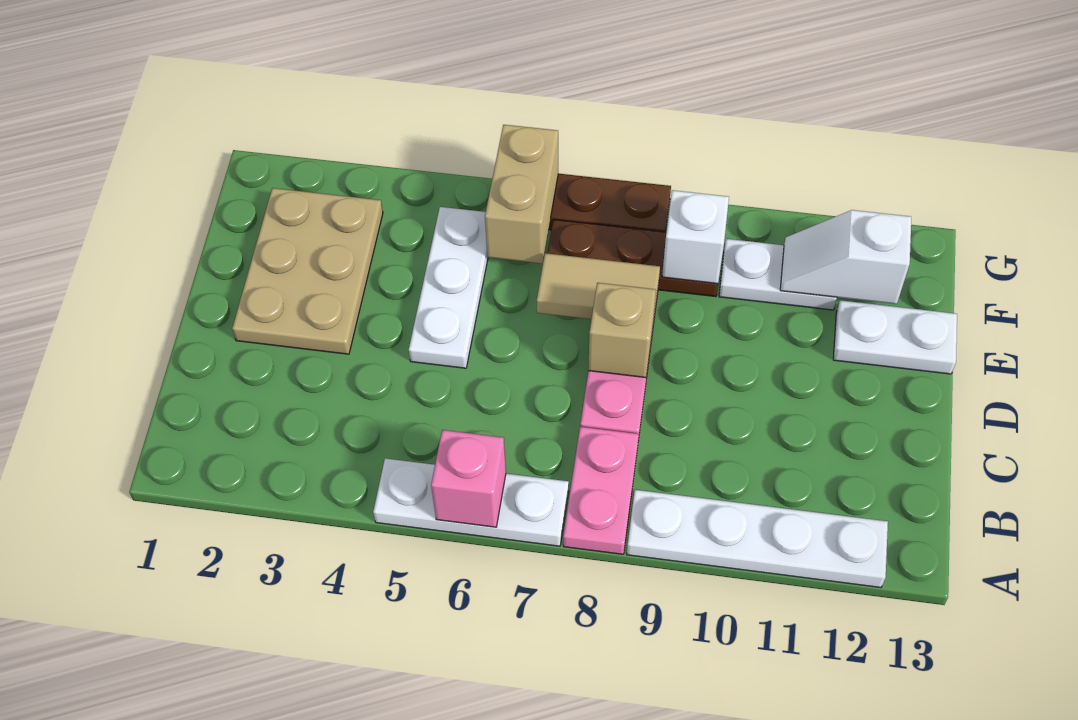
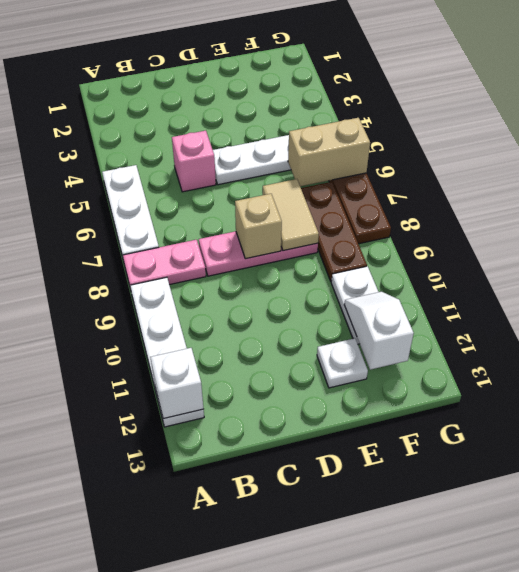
pink brick A6 level 2 -> pink brick C5 level 1
tan plate D2:F3 level 1 -> none
white plate E12:E13 level 1 -> white plate E12 level 1
white brick F9 level 2 -> white brick A12 level 2

